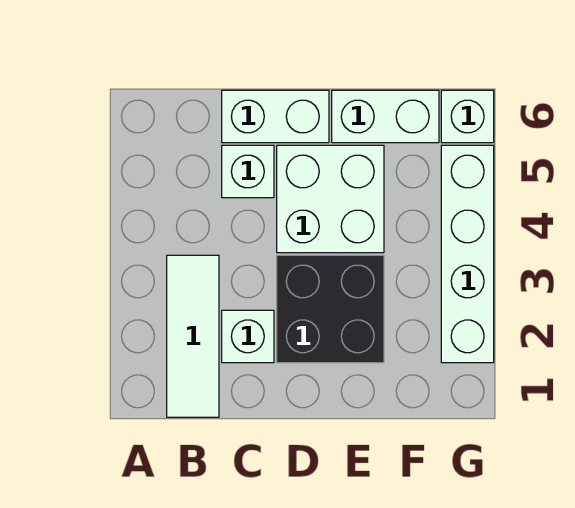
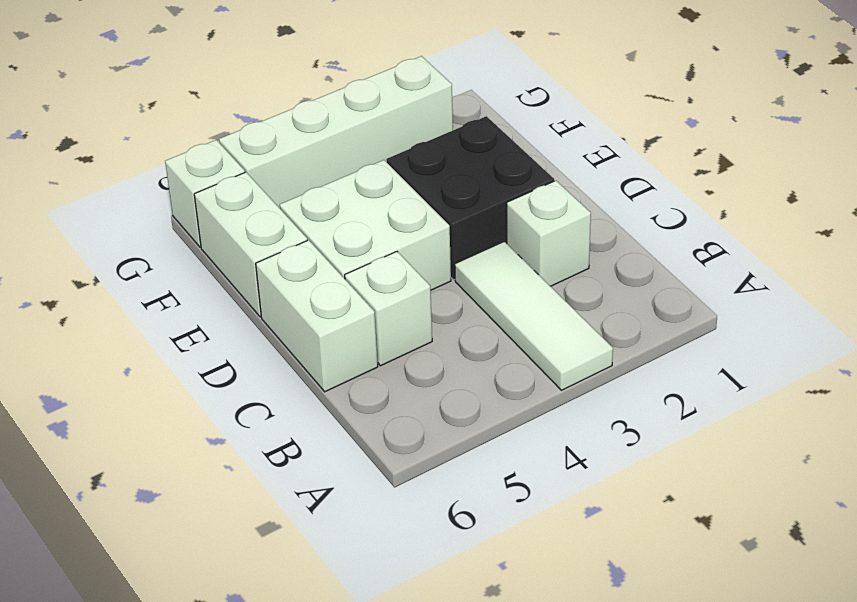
white tile B1:B3 level 1 -> white tile A3:C3 level 1

